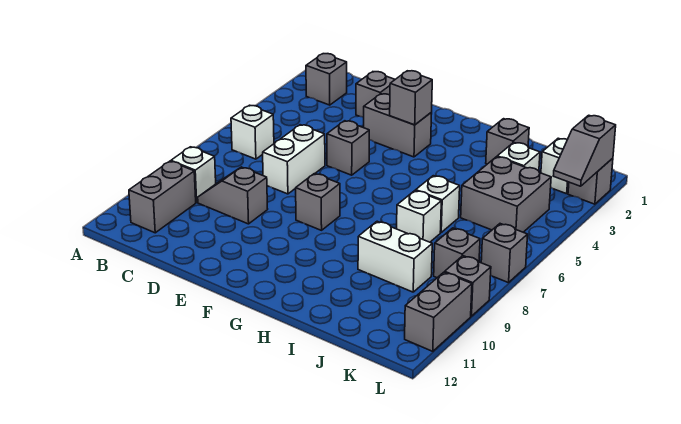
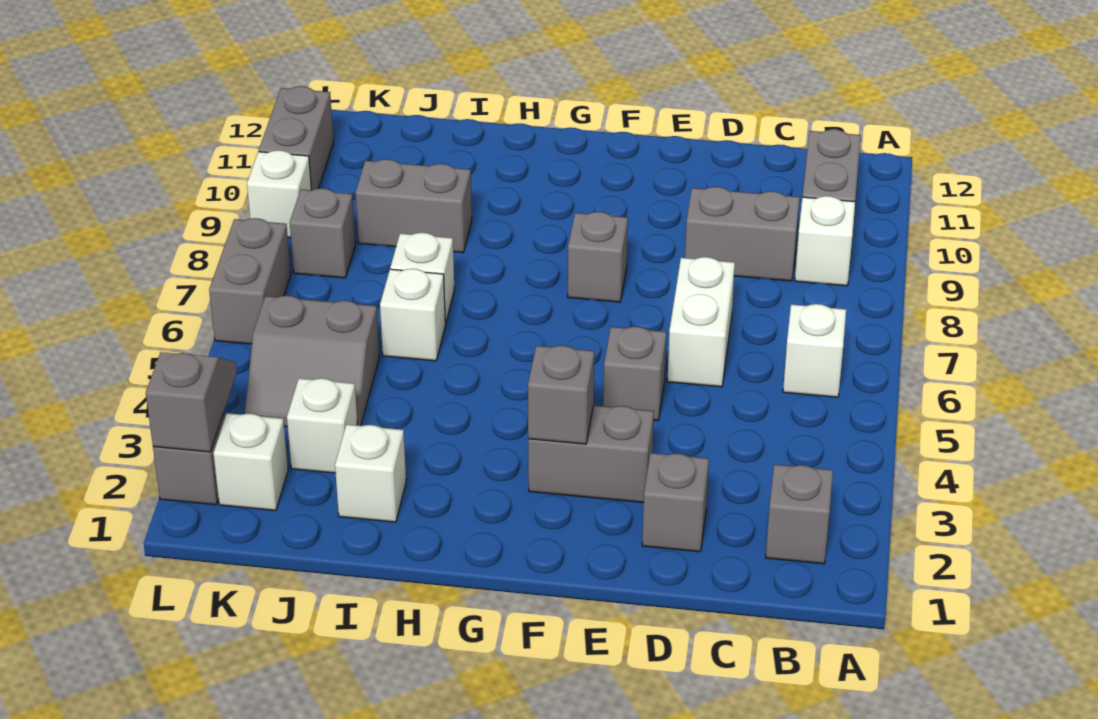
grey slope C9:D9 level 1 top D -> grey brick C9:D9 level 1
grey brick I2 level 1 -> white brick I2 level 1
white brick I9:J9 level 1 -> grey brick I9:J9 level 1
grey brick J4:K5 level 1 -> grey slope J4:K5 level 1 top 5
grey brick L7 level 1 -> grey brick L6:L7 level 1
grey brick L9 level 1 -> white brick L9 level 1

